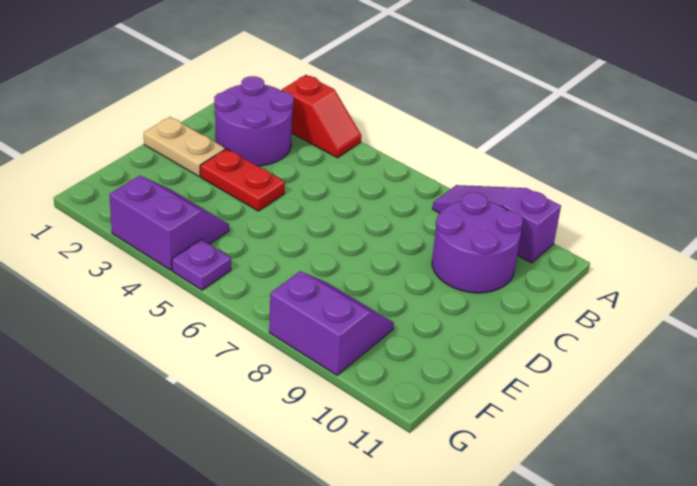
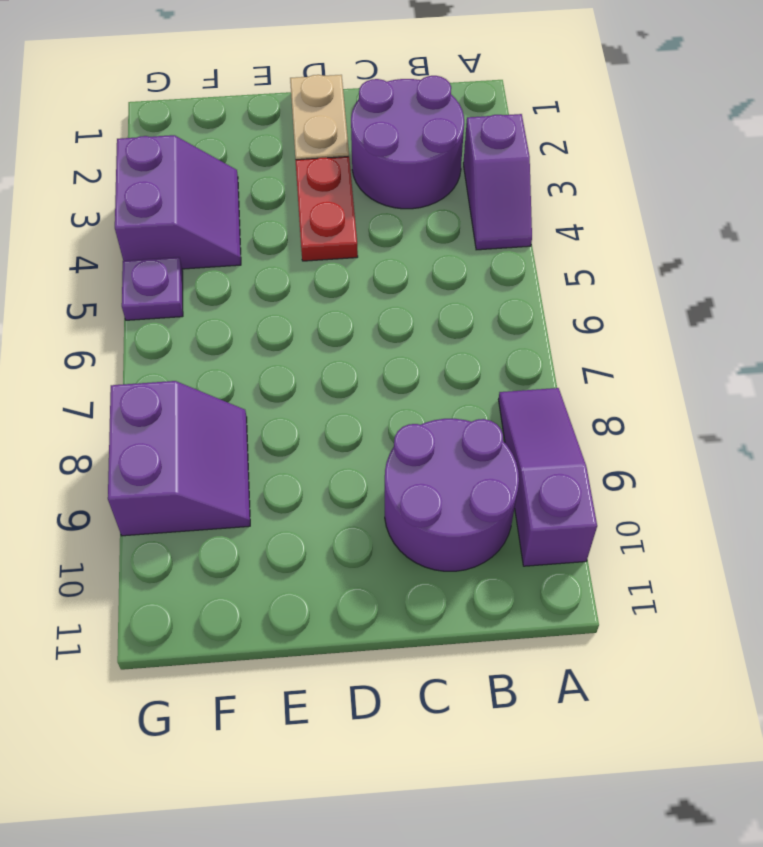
red slope A3:A4 level 1 top 3 -> purple slope A3:A4 level 1 top 3

